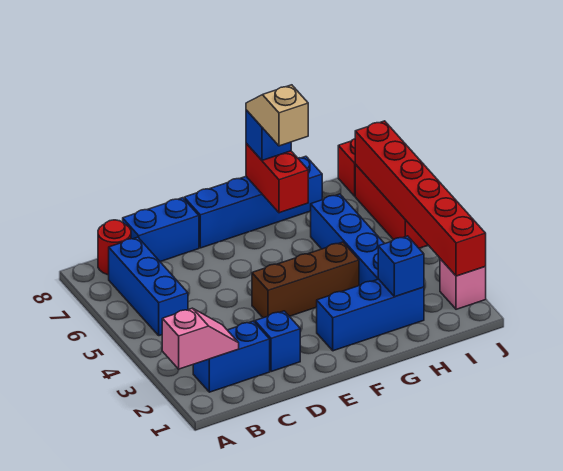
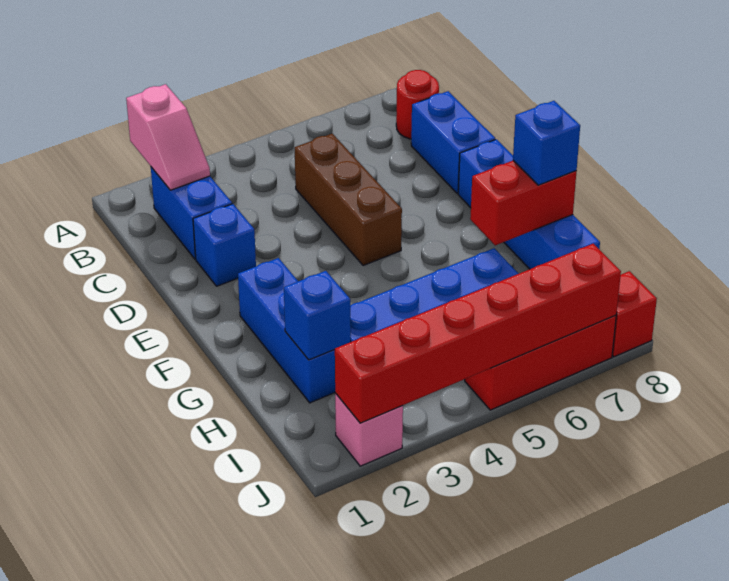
blue brick B5:B7 level 1 -> none
brown brick E4:G4 level 1 -> brown brick C5:E5 level 1
tan slope G7:G8 level 4 top 7 -> none

